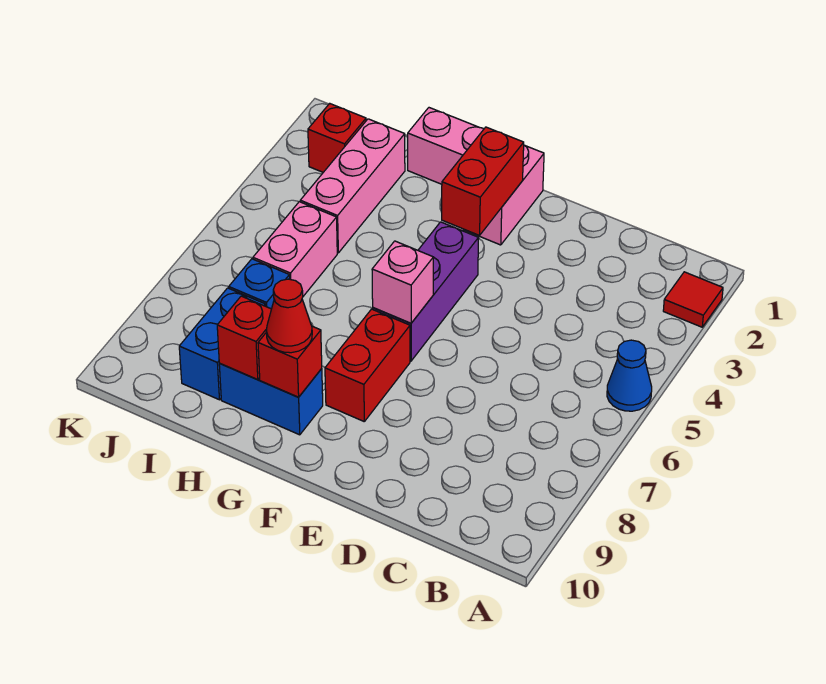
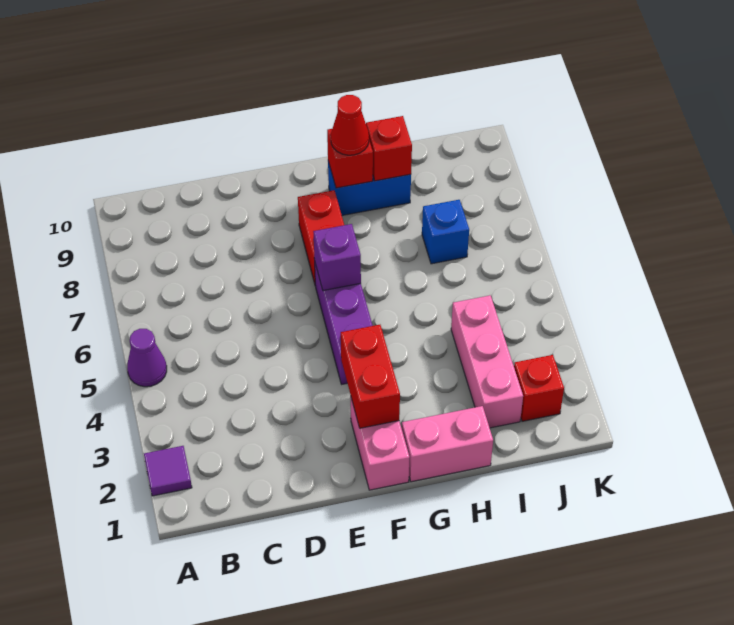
red tile A2 level 1 -> purple tile A2 level 1
blue cone A5 level 1 -> purple cone A5 level 1
pink brick F6 level 2 -> purple brick F6 level 2
pink brick I5:I6 level 1 -> none
blue brick I8:I9 level 1 -> none

